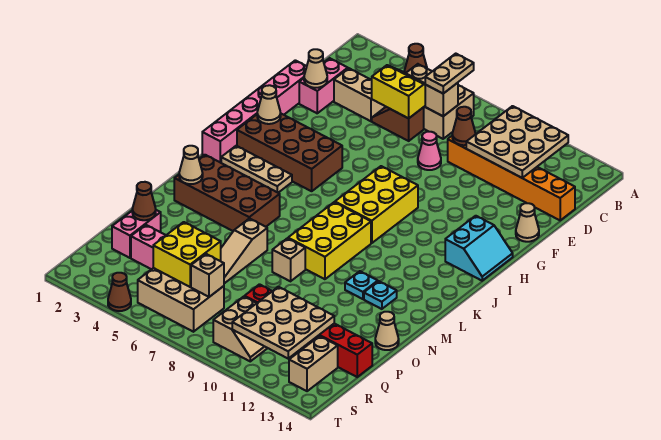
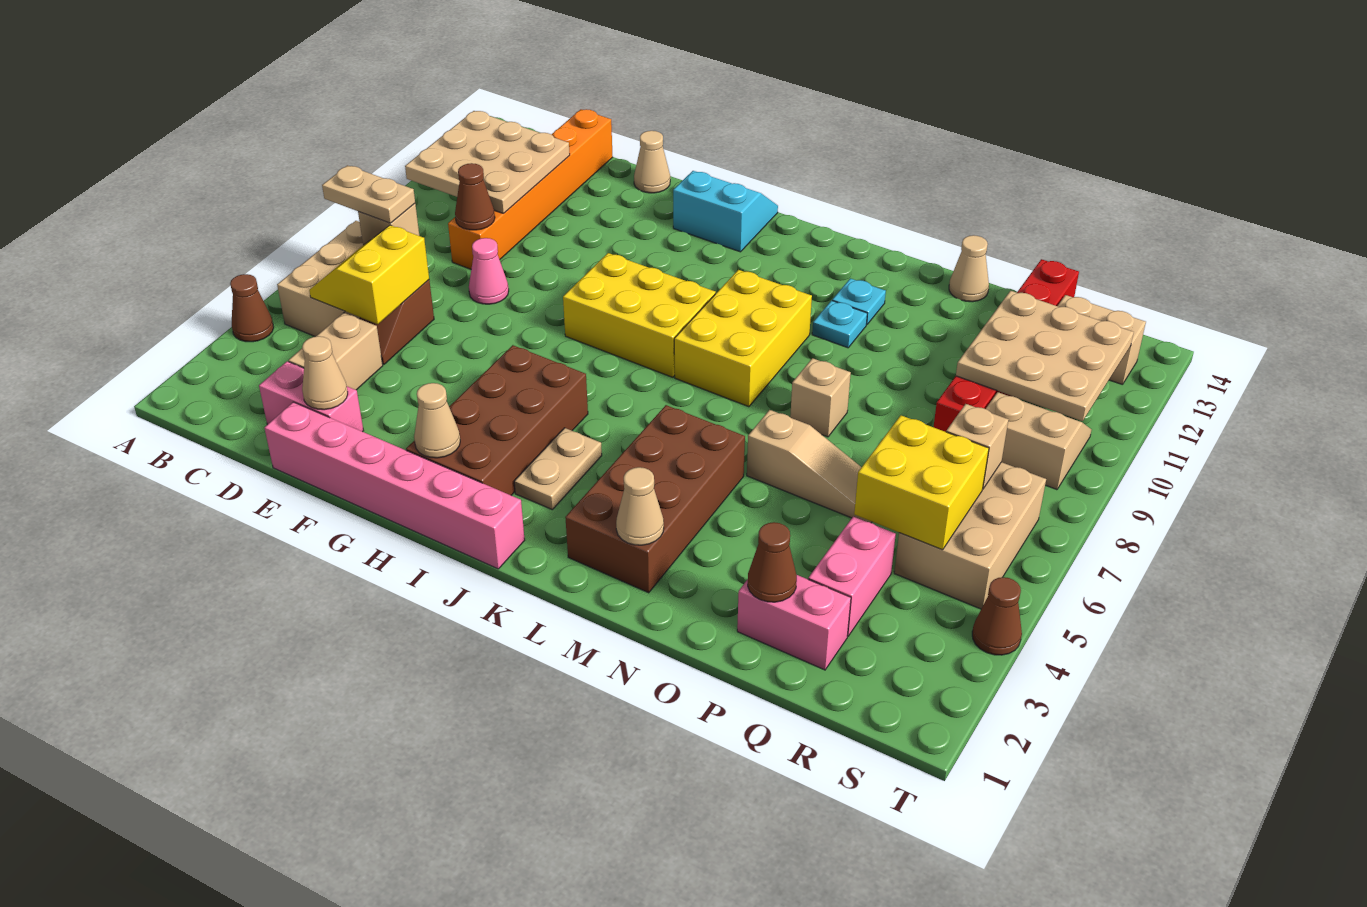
tan plate J2:J4 level 1 -> tan plate J3:J4 level 1
yellow brick K8:M9 level 1 -> yellow brick K8:L10 level 1

